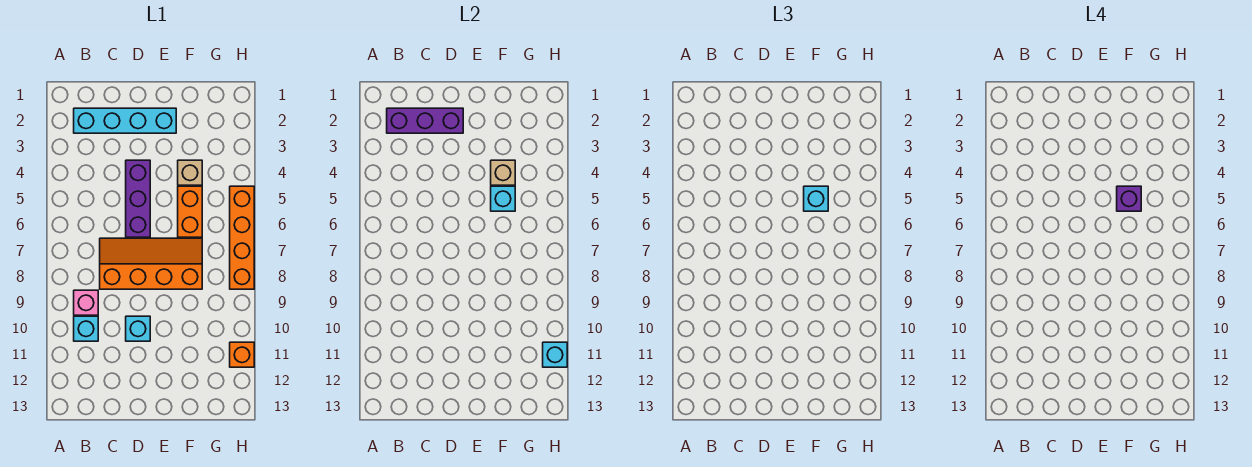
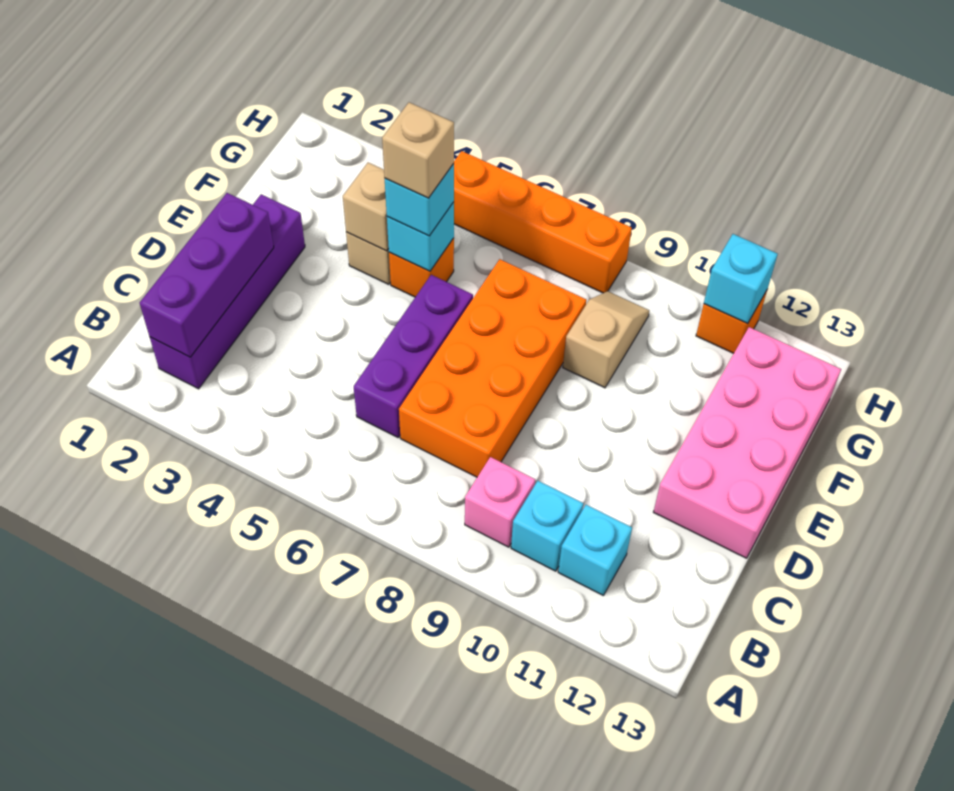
cyan brick B2:E2 level 1 -> purple brick B2:E2 level 1
orange slope C7:F8 level 1 top 8 -> orange brick C7:F8 level 1
purple brick D4:D6 level 1 -> purple brick C6:E6 level 1
cyan brick D10 level 1 -> cyan brick B11 level 1
none -> pink brick D12:G13 level 1
orange brick F5:F6 level 1 -> orange brick F5 level 1
purple brick F5 level 4 -> tan brick F5 level 4
none -> tan slope F9:G9 level 1 top F

